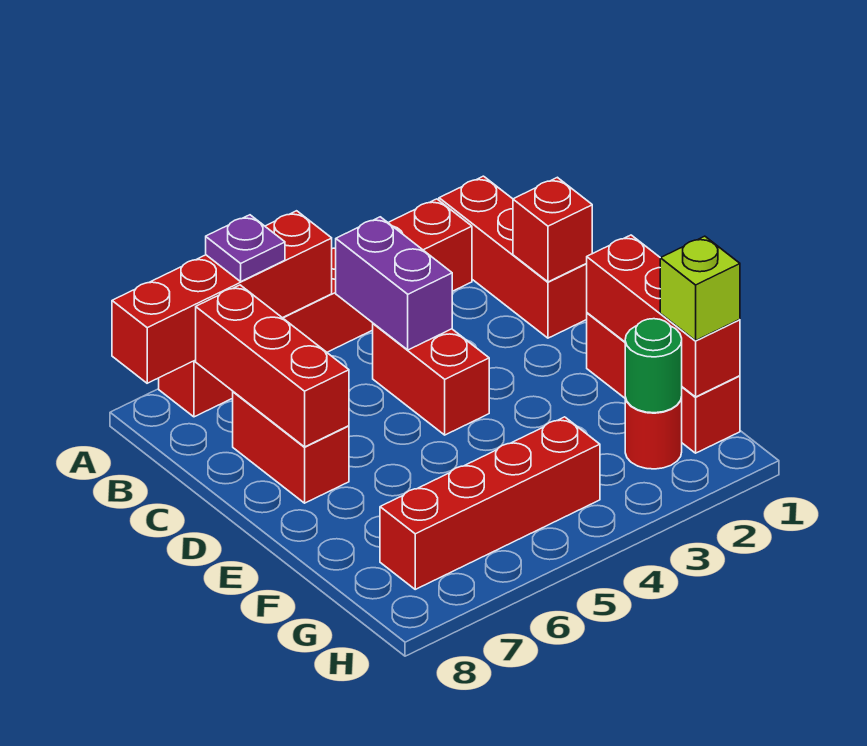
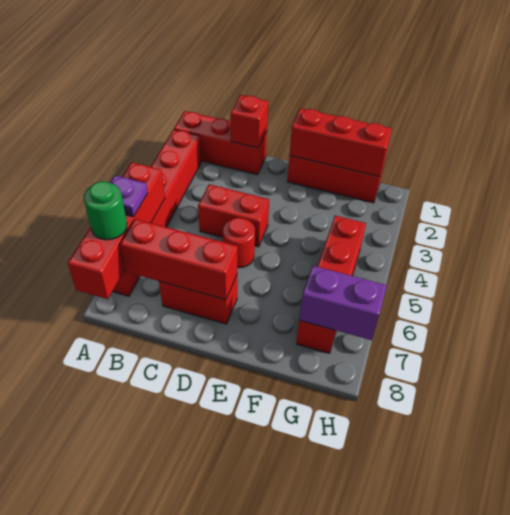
purple brick B4:C4 level 2 -> purple brick G7:H7 level 2
lime brick G1 level 3 -> none
red round brick G2 level 1 -> red round brick D5 level 1
green round brick G2 level 2 -> green round brick A7 level 3

